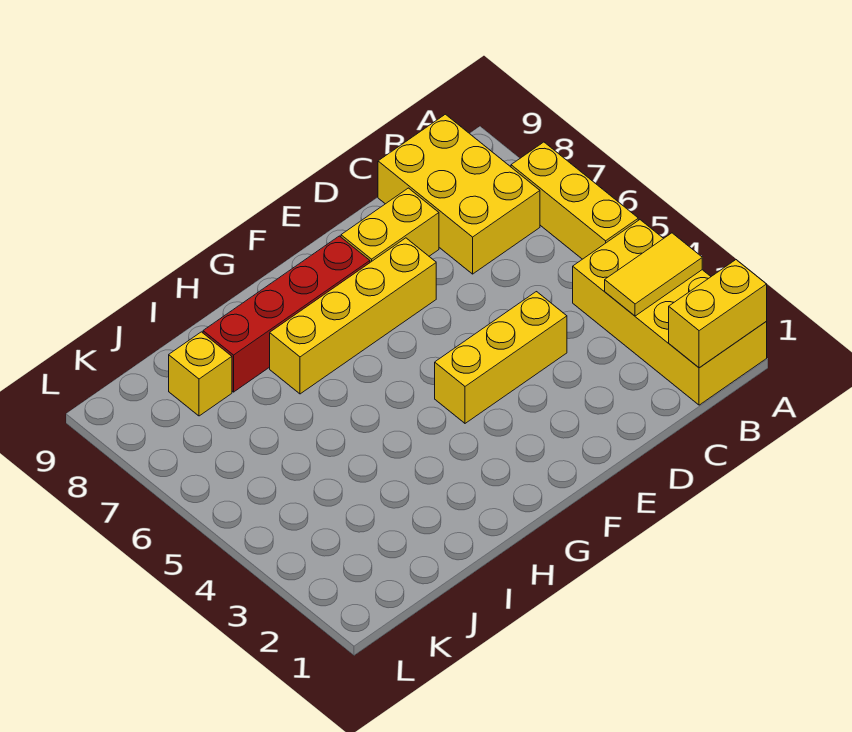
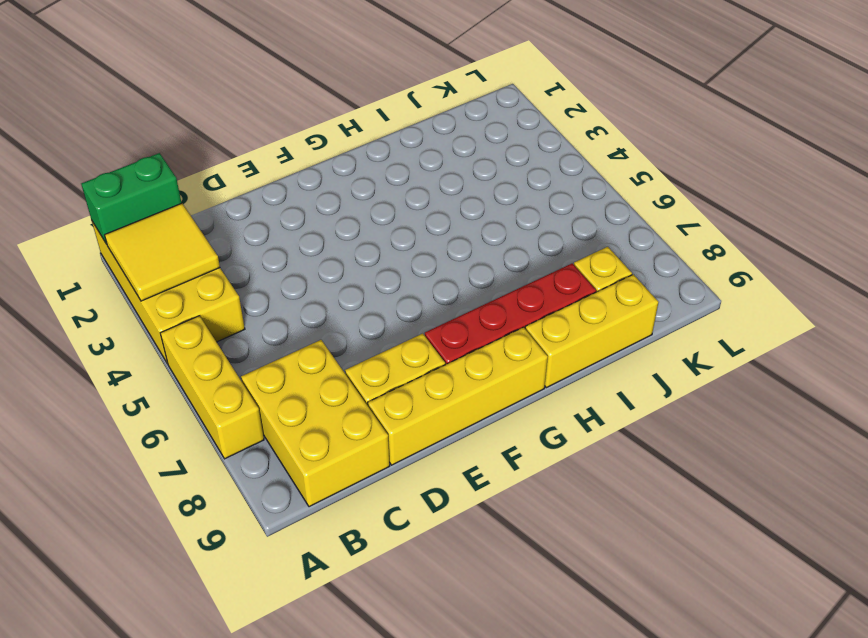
yellow brick A1:B1 level 2 -> green brick A1:B1 level 2
yellow tile A3:B3 level 2 -> yellow tile A2:B3 level 2
yellow brick D4:F4 level 1 -> yellow brick H9:J9 level 1
yellow brick E7:H7 level 1 -> yellow brick D9:G9 level 1

